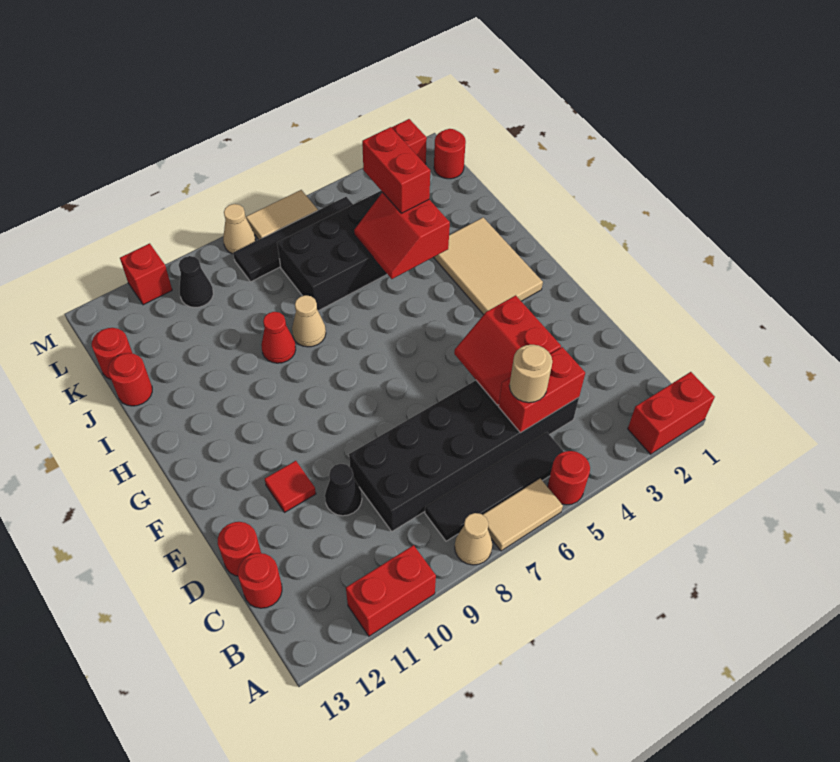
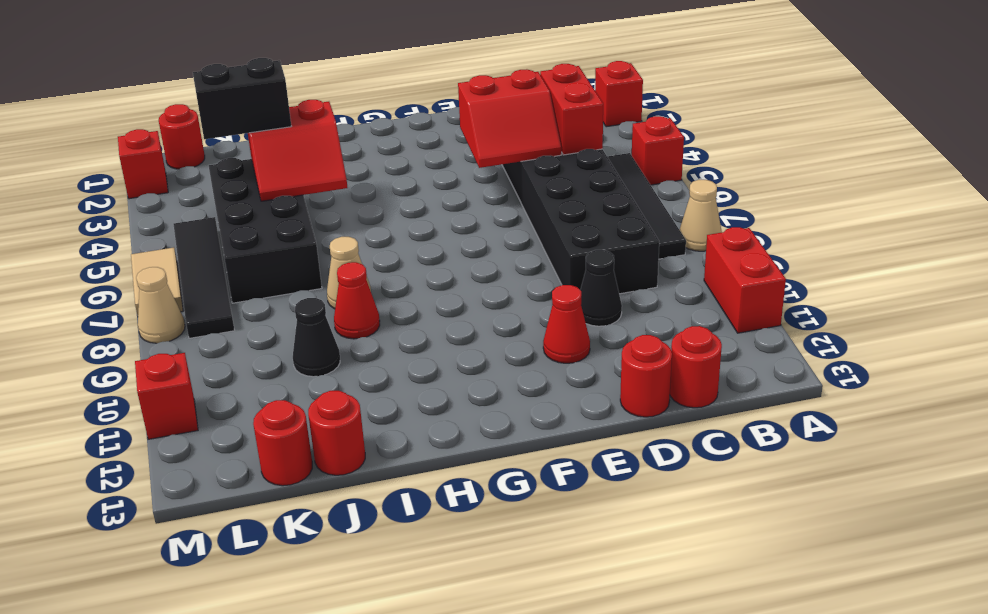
red brick A1:A2 level 1 -> red brick A2 level 1
red round brick A5 level 1 -> red brick A5 level 1
tan tile A6:A7 level 1 -> none
tan round brick C5 level 3 -> none
red tile E11 level 1 -> red cone E11 level 1
tan tile G2:I3 level 1 -> none
red brick J4:K4 level 3 -> black brick J4:K4 level 3
black cone L10 level 1 -> black cone J10 level 1

